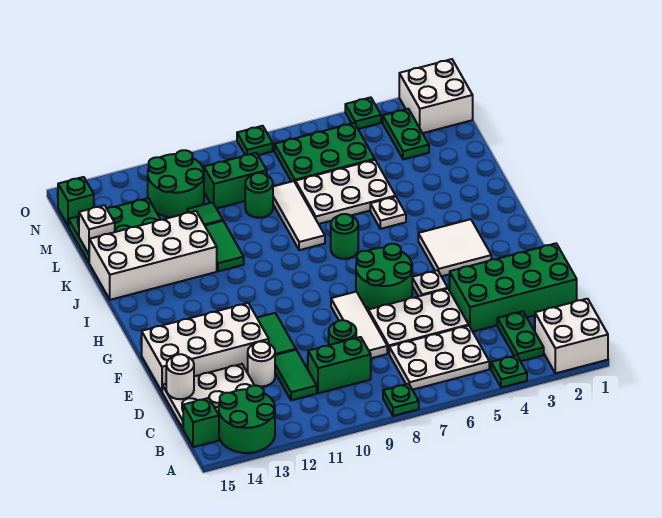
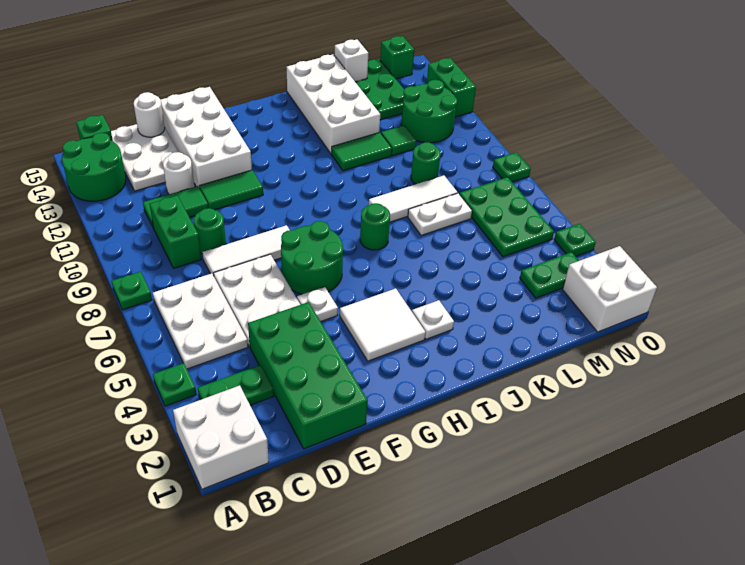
white plate J5 level 1 -> white plate I3 level 1
white plate K5:L7 level 1 -> white plate K7:L7 level 1
green brick M9:M10 level 1 -> green brick O12:O13 level 1

